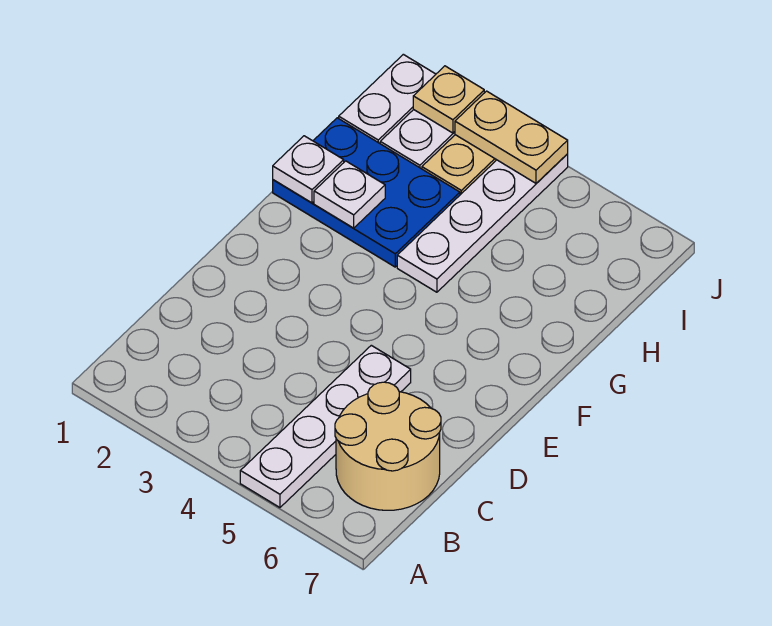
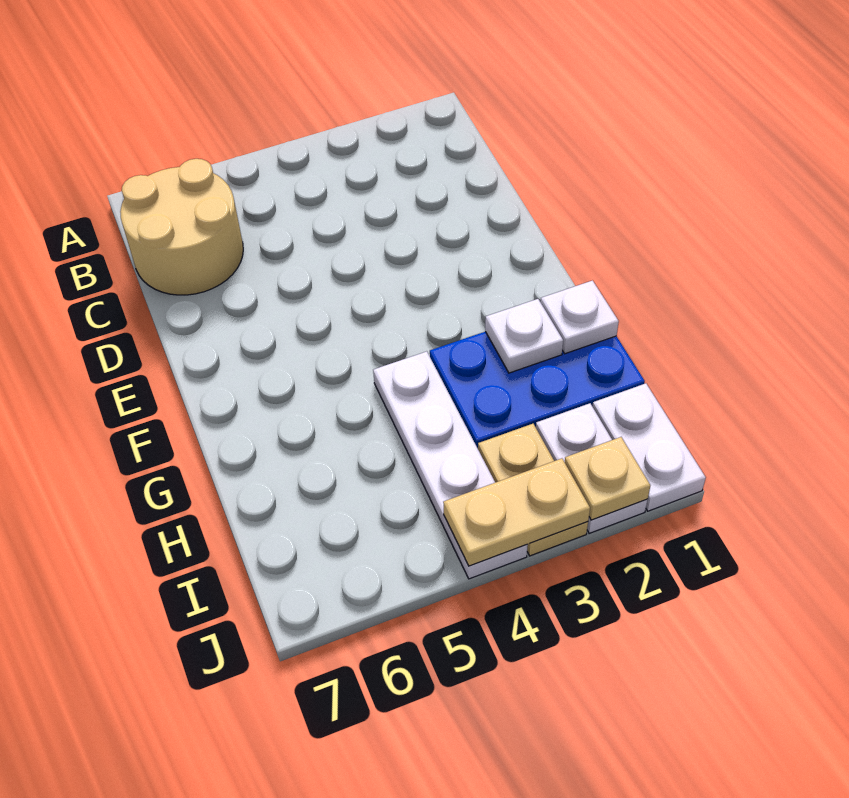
white plate A5:D5 level 1 -> none

